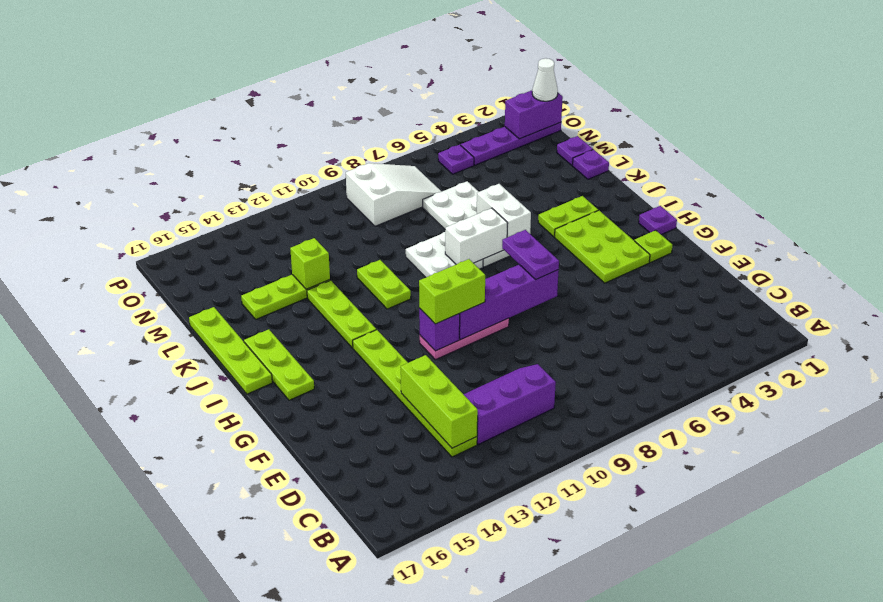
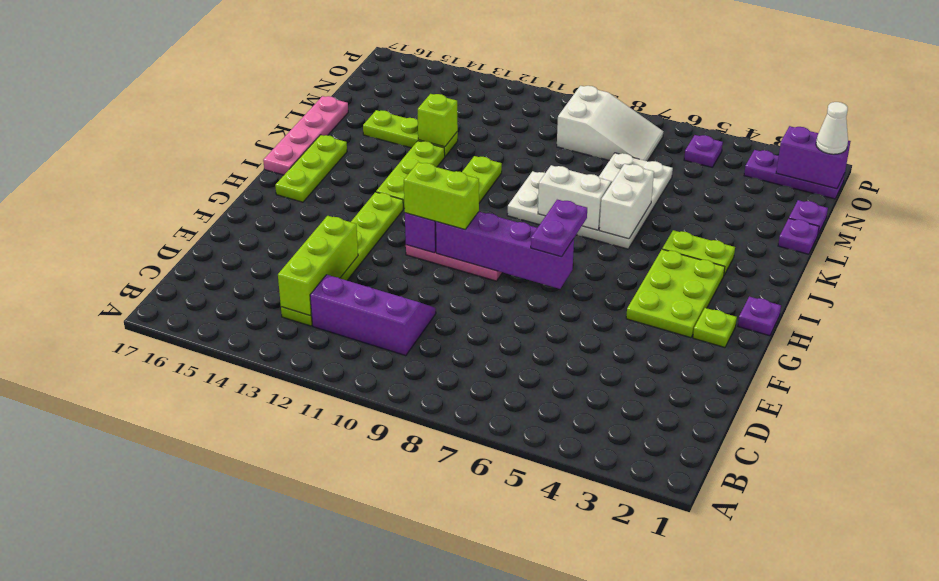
lime plate I17:L17 level 1 -> pink plate I17:L17 level 1
purple plate O1:O4 level 1 -> purple plate O1:O3 level 1

